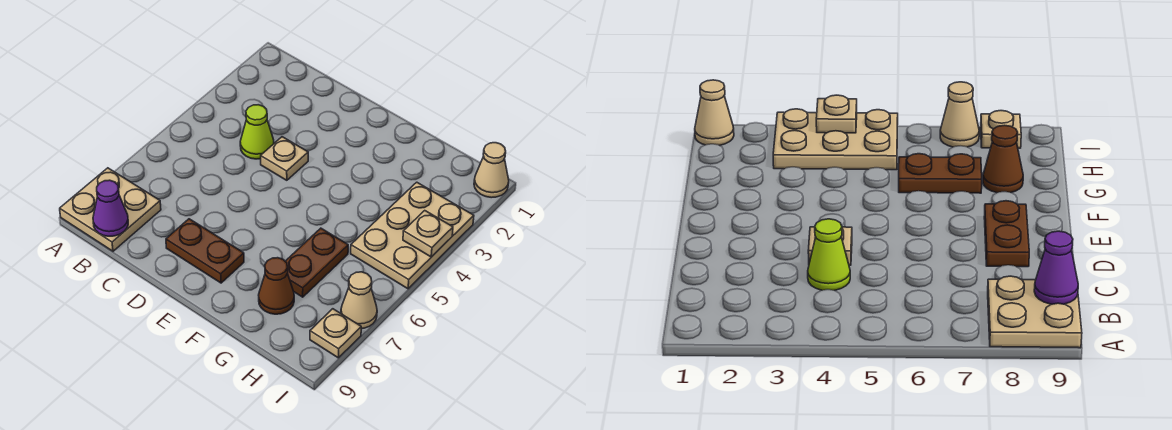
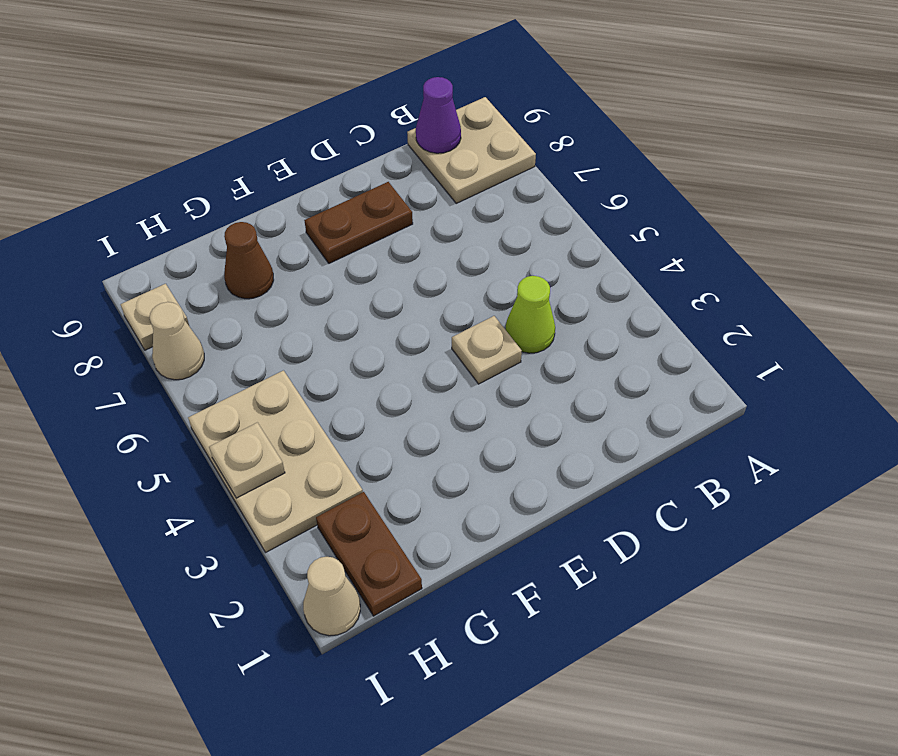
brown plate G6:G7 level 1 -> brown plate H1:H2 level 1

